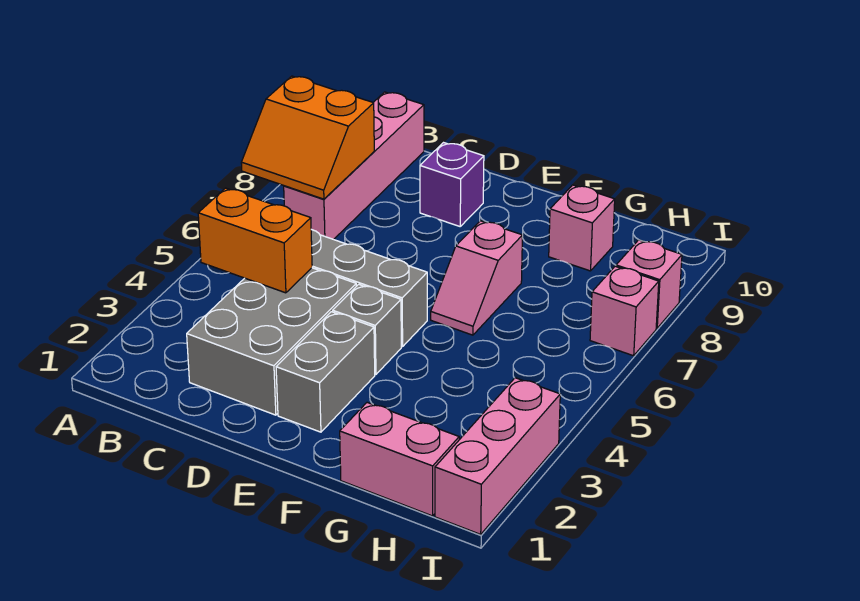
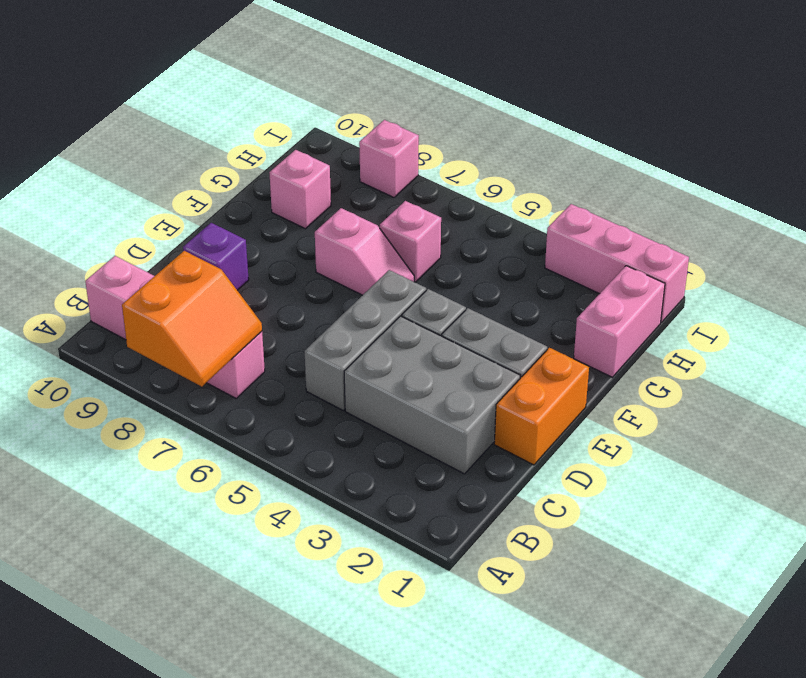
orange brick B4:C4 level 2 -> orange brick D1:E1 level 1
pink brick I7 level 1 -> pink brick G6 level 1

